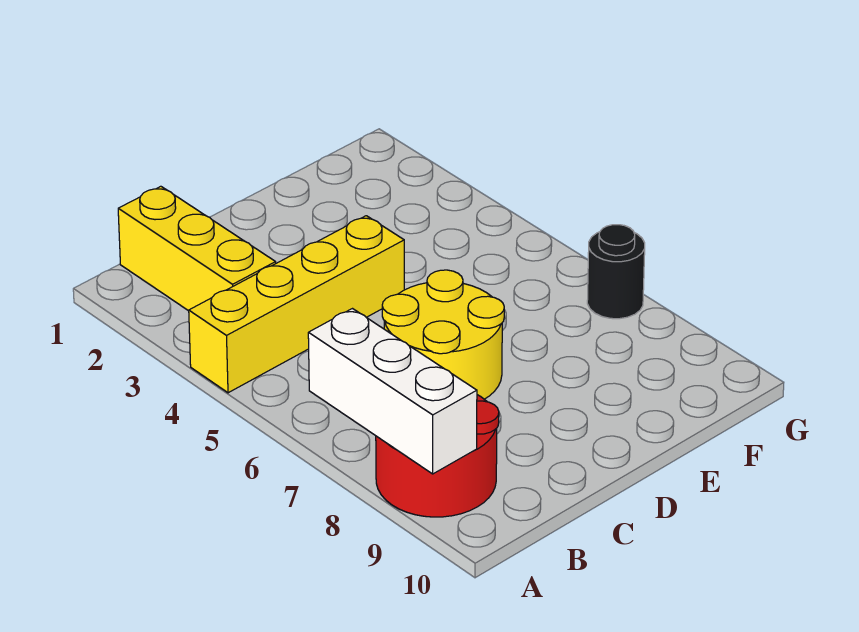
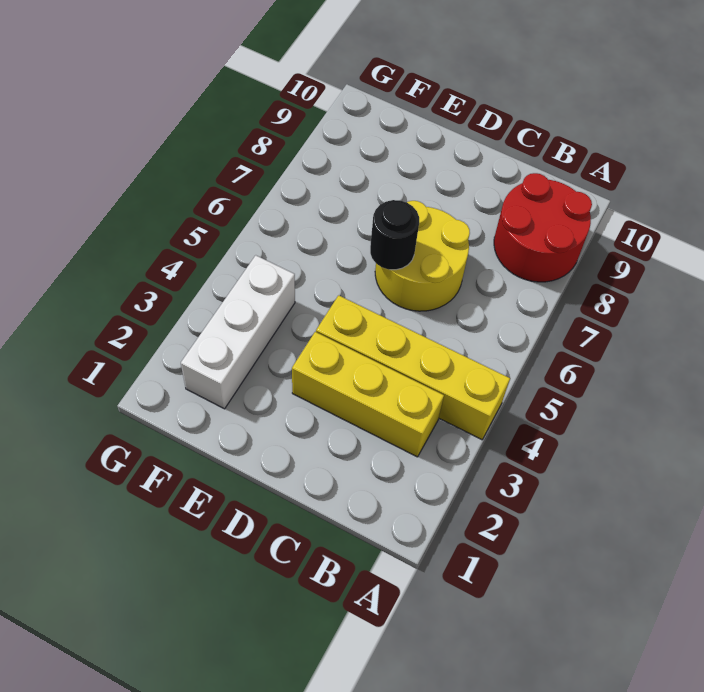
white brick A7:A9 level 2 -> white brick F2:F4 level 1
yellow brick B1:B3 level 1 -> yellow brick B3:D3 level 1
black round brick G7 level 1 -> black round brick D6 level 2

